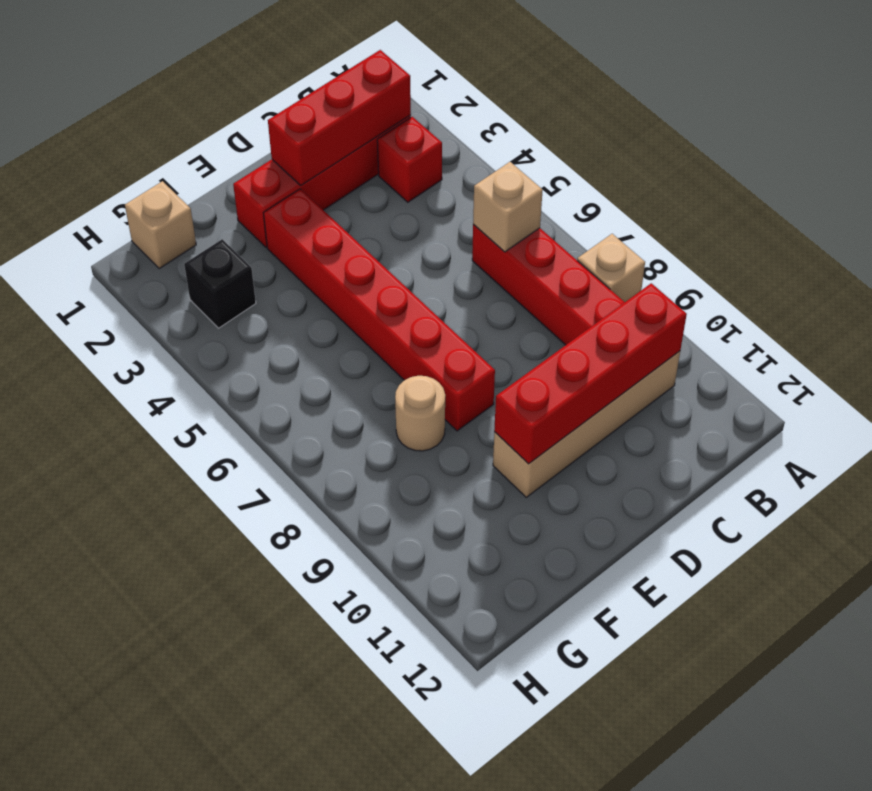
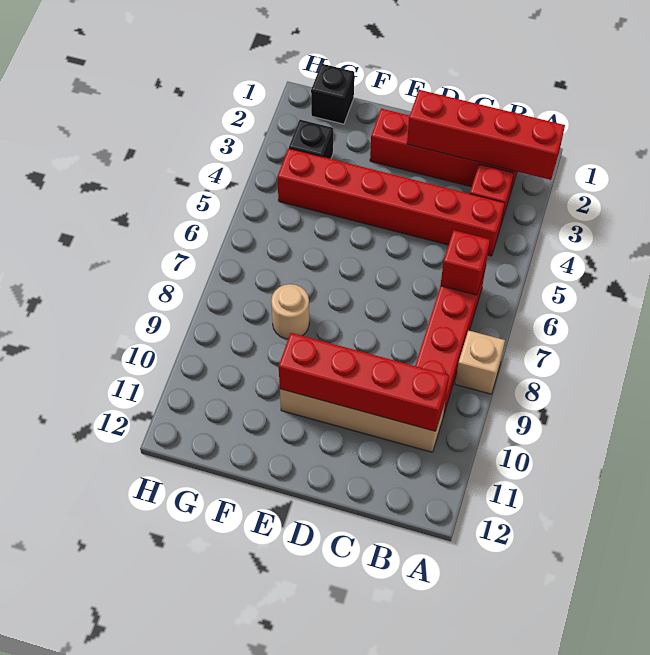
red brick B2:D2 level 2 -> red brick A2:D2 level 2
tan brick B6 level 2 -> red brick B6 level 2
red brick E3:E8 level 1 -> red brick B4:G4 level 1
tan brick G1 level 1 -> black brick G1 level 1

